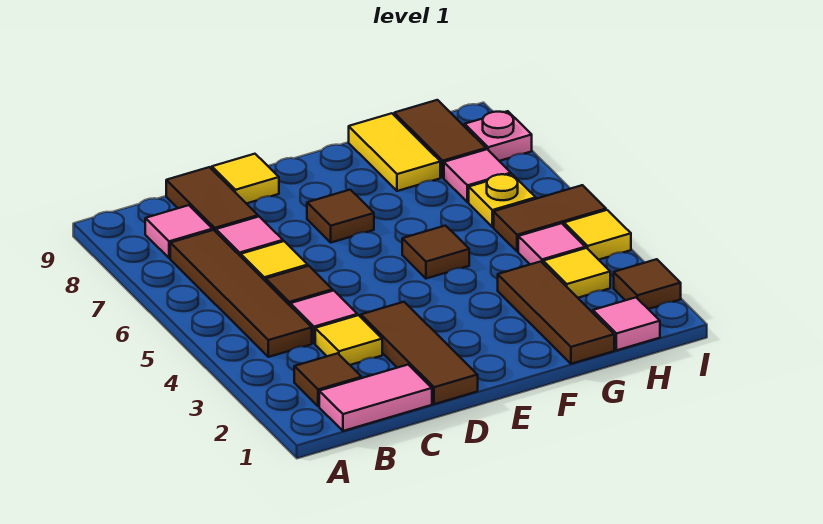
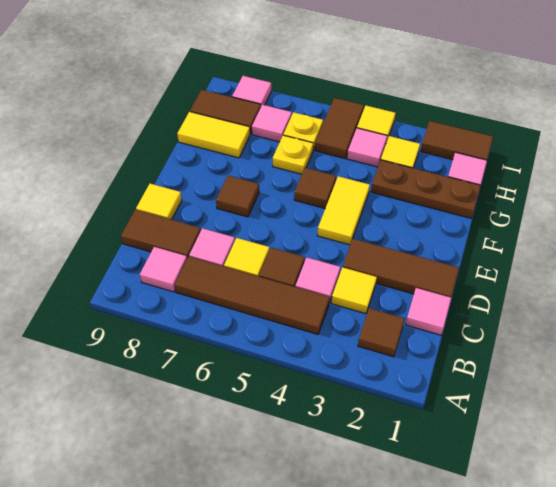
pink tile B1:C1 level 1 -> pink tile C1 level 1
none -> yellow tile E4:F4 level 1
brown tile G1:G3 level 1 -> brown plate G1:G3 level 1
none -> yellow plate G6 level 1
brown tile I2 level 1 -> brown tile I1:I2 level 1
pink plate I8 level 1 -> pink tile I8 level 1

